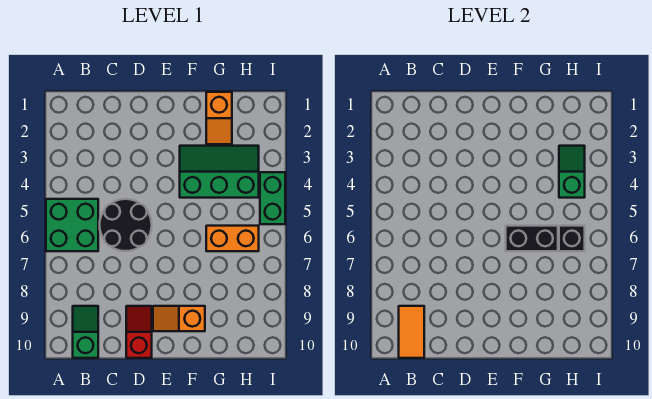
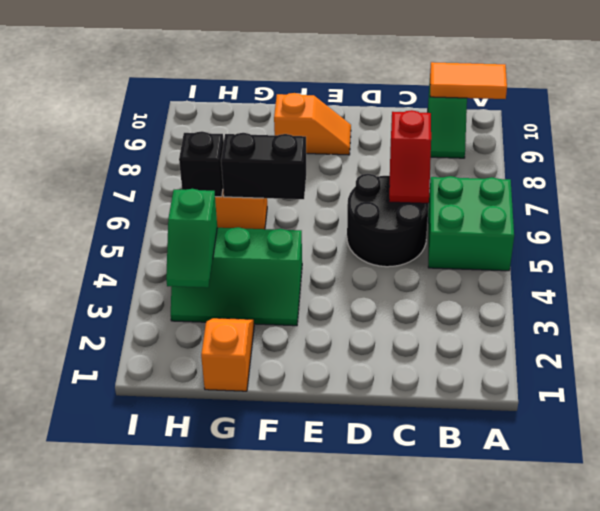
orange tile B9:B10 level 2 -> orange tile A10:B10 level 2
red slope D9:D10 level 1 top 10 -> red slope C6:C7 level 2 top 7
green brick I4:I5 level 1 -> none

